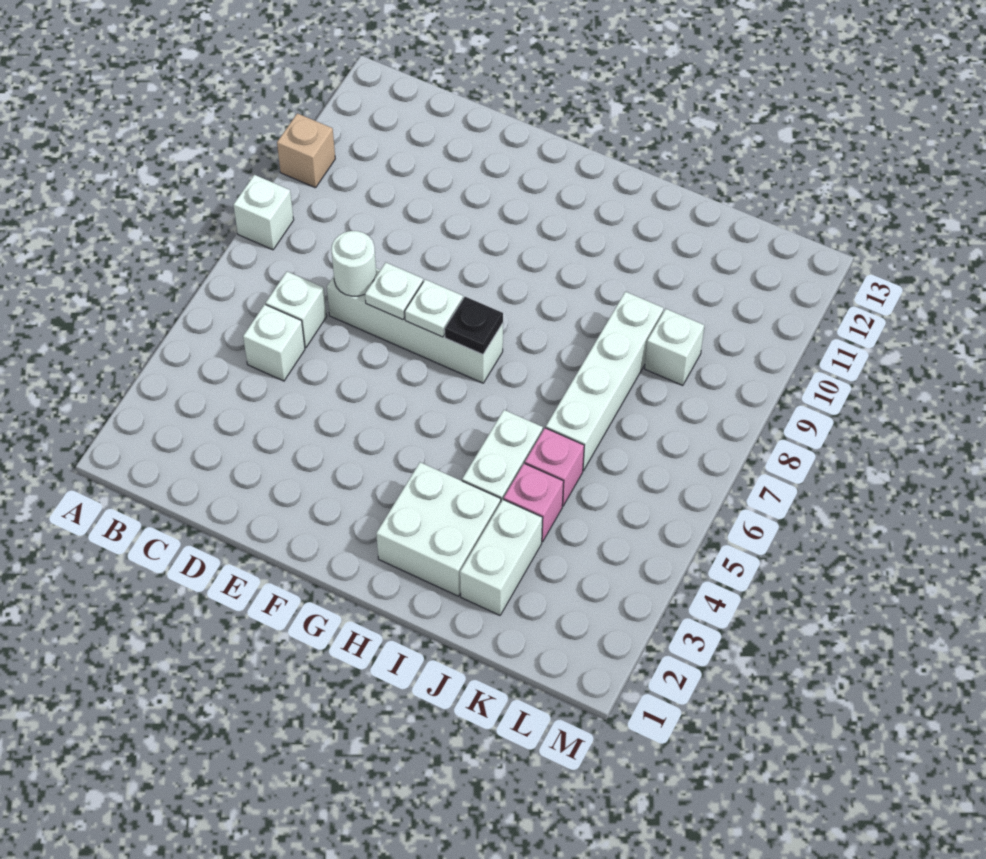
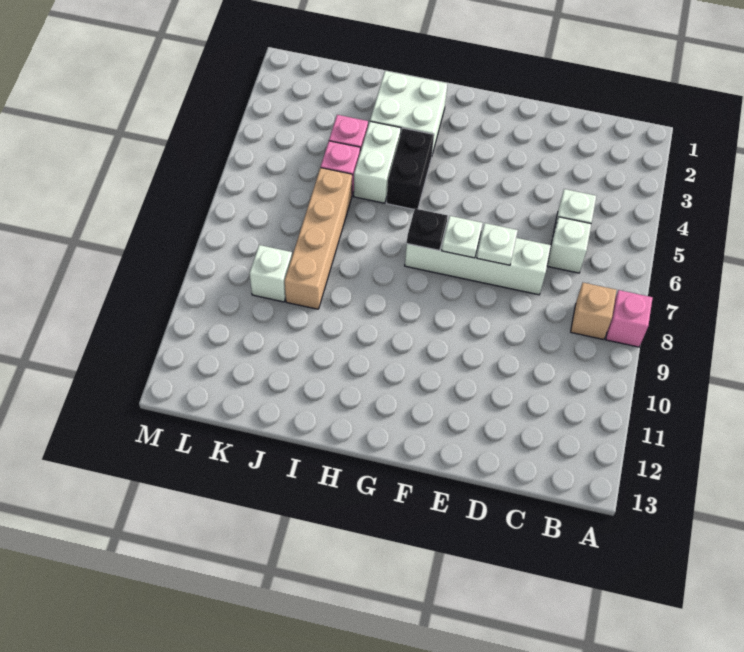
white brick A8 level 1 -> pink brick A8 level 1
tan brick A10 level 1 -> tan brick B8 level 1
white round brick D7 level 2 -> none
none -> black brick H4:H5 level 1
white brick J2:J3 level 1 -> none
white brick J6:J9 level 1 -> tan brick J6:J9 level 1

